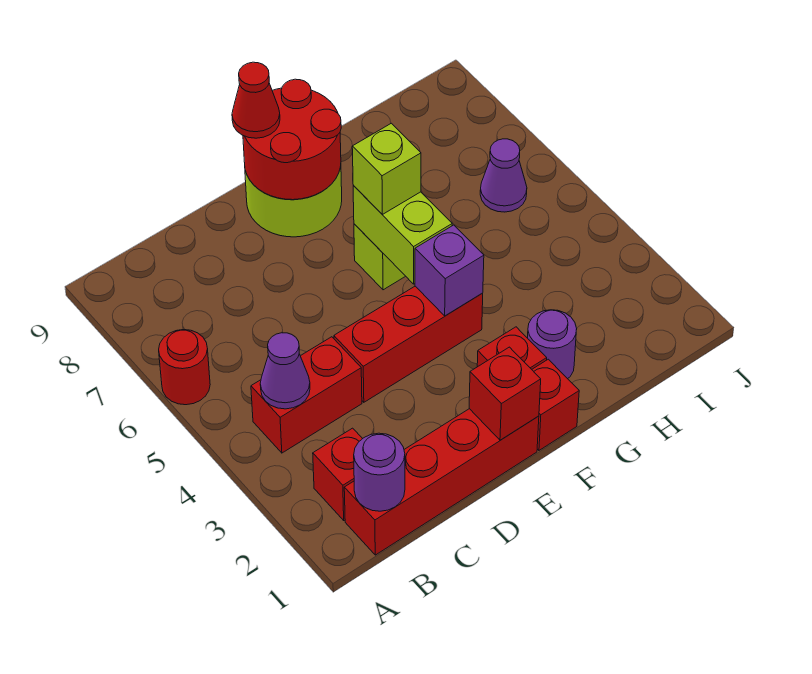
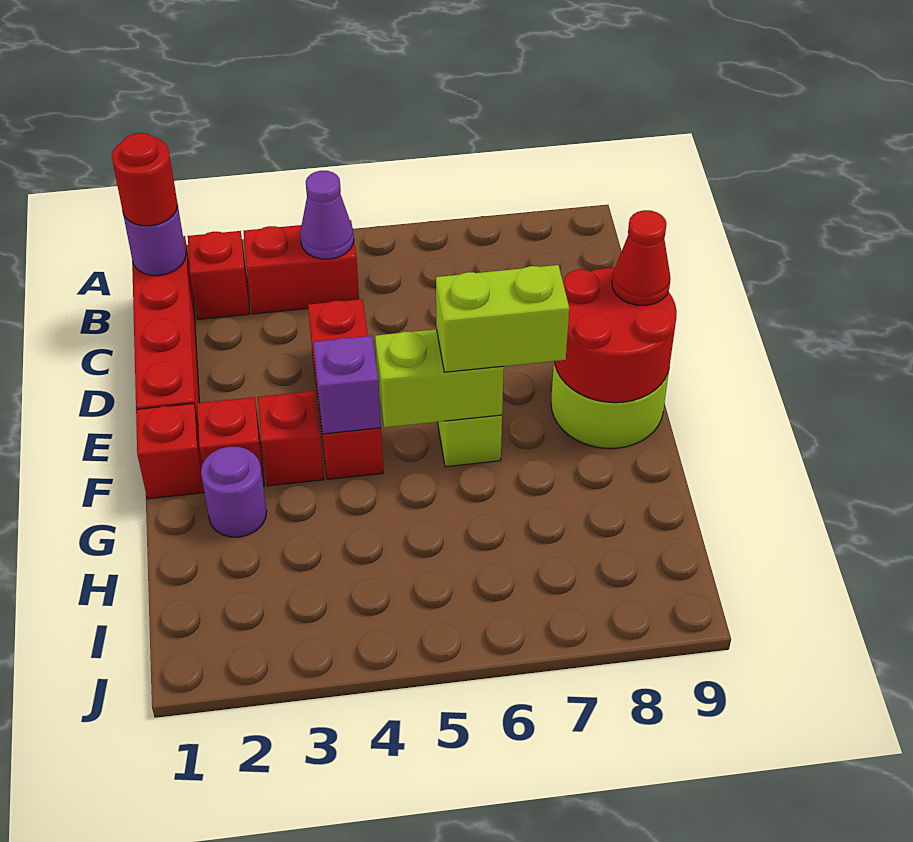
red round brick A6 level 1 -> red round brick B1 level 3
red brick B4:C4 level 1 -> red brick B3:B4 level 1
red brick E1 level 2 -> red brick F3 level 1
lime brick F6 level 3 -> lime brick F6:F7 level 3
purple cone I6 level 1 -> none

